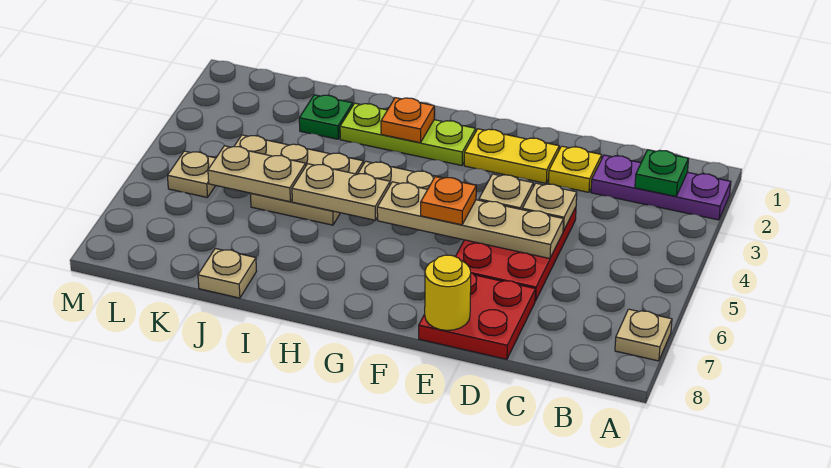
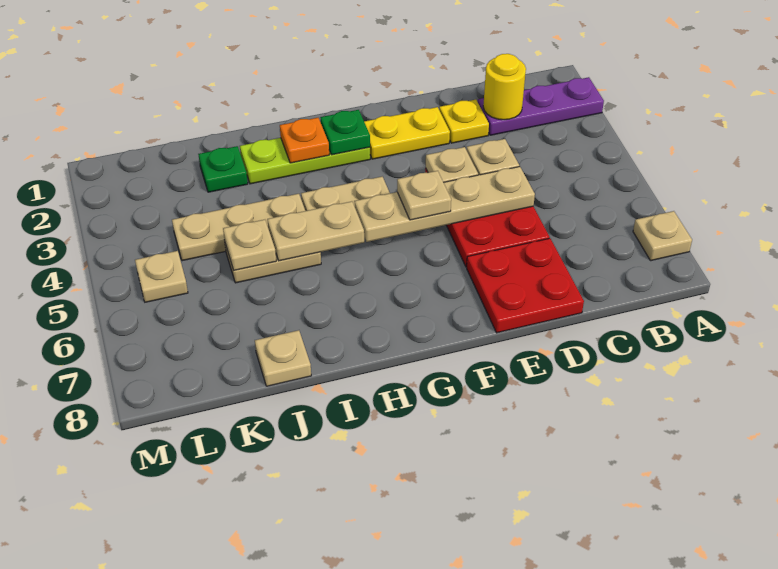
green plate B2 level 2 -> green plate G2 level 2
yellow round brick E8 level 2 -> yellow round brick C2 level 2
orange plate F5 level 3 -> tan plate F5 level 3
tan plate J5:K5 level 2 -> tan plate J5 level 2

